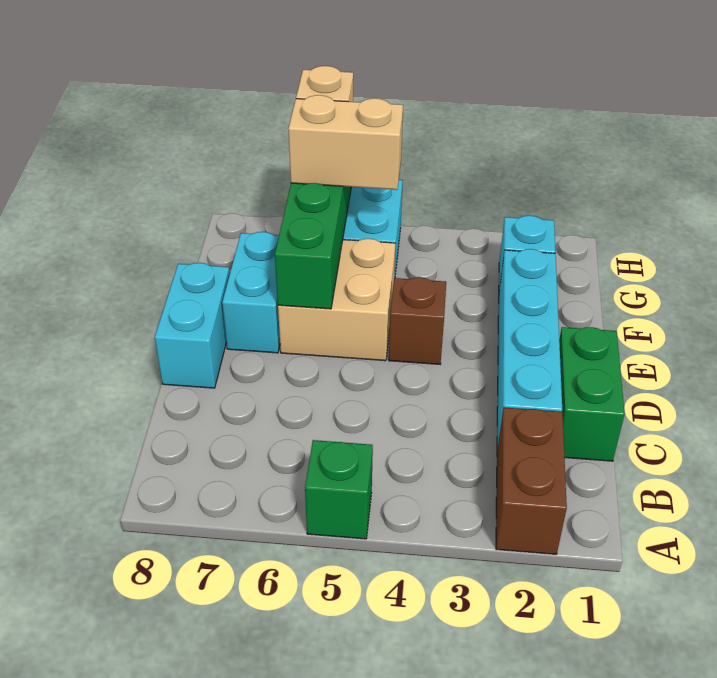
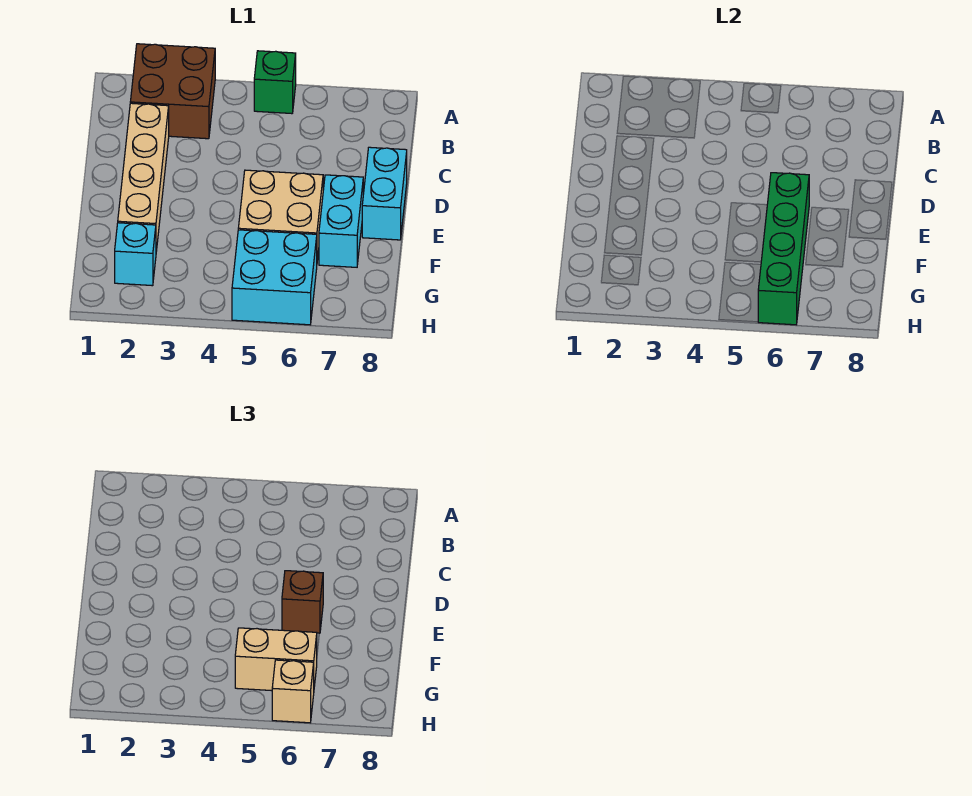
brown brick A2:B2 level 1 -> brown brick A2:B3 level 1
green brick C1:D1 level 1 -> none
cyan brick C2:F2 level 1 -> tan brick C2:F2 level 1
brown brick E4 level 1 -> brown brick E6 level 3

